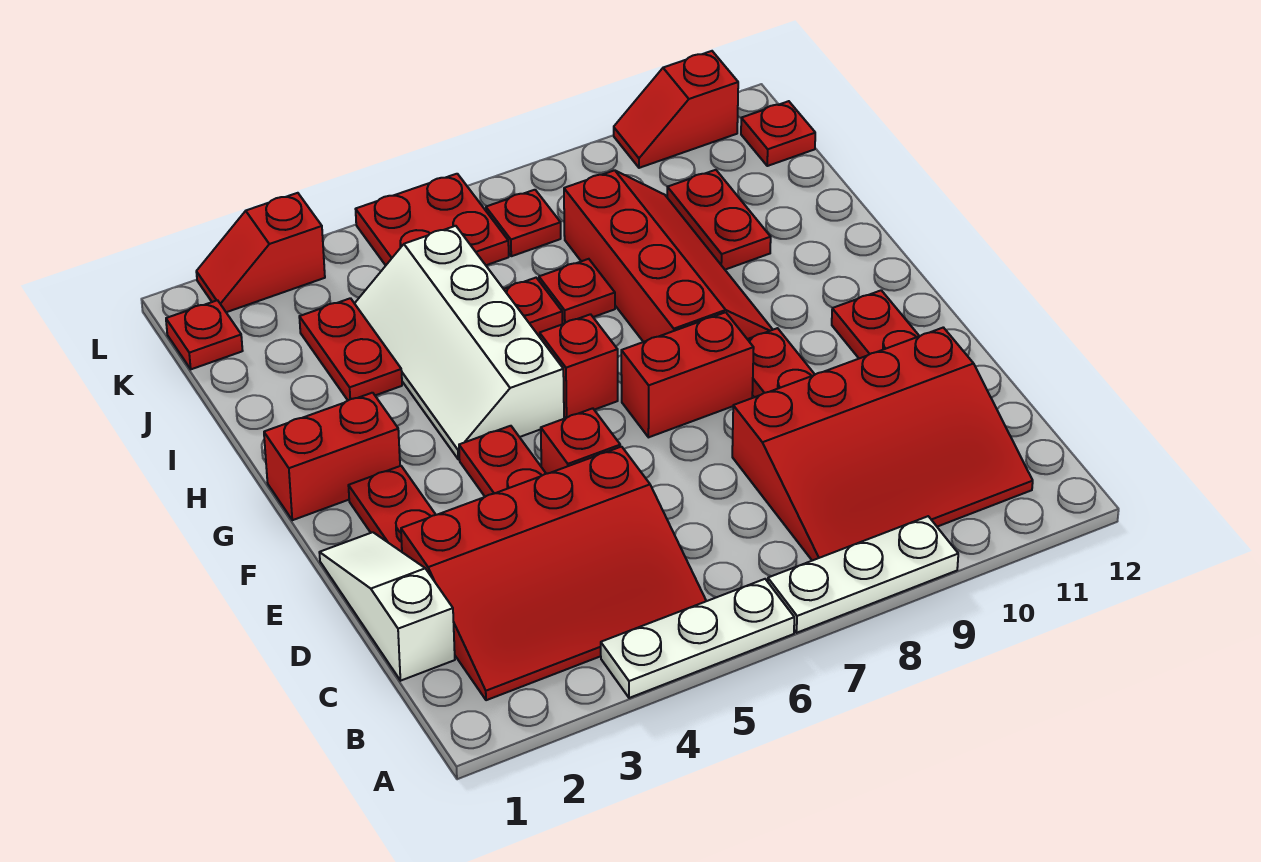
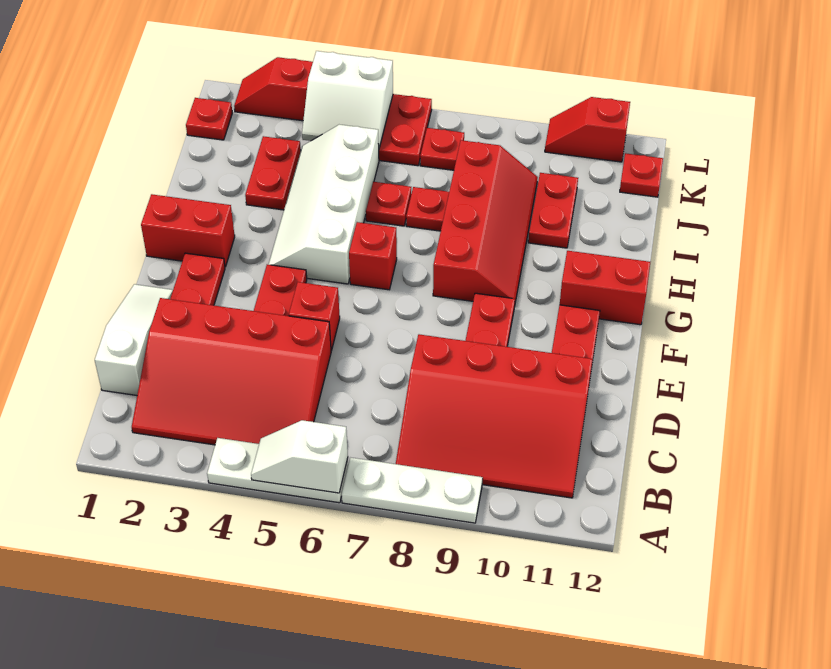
none -> white slope A5:A6 level 2 top 6
red brick F7:F8 level 1 -> red brick G11:G12 level 1
none -> white slope K4:L5 level 2 top L

